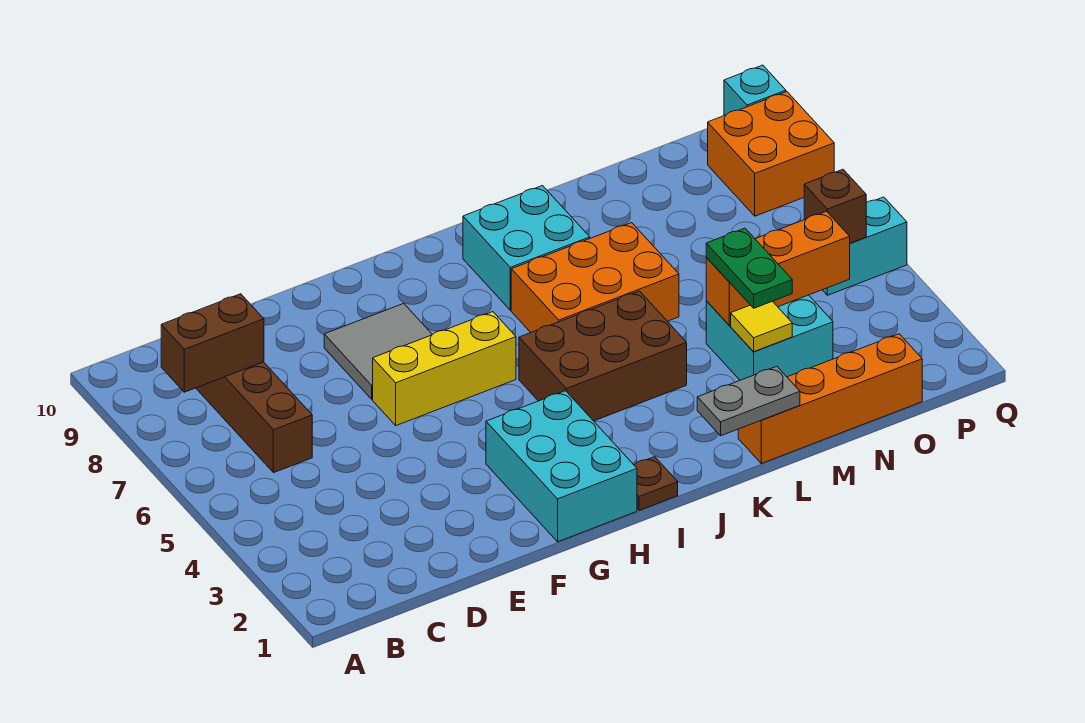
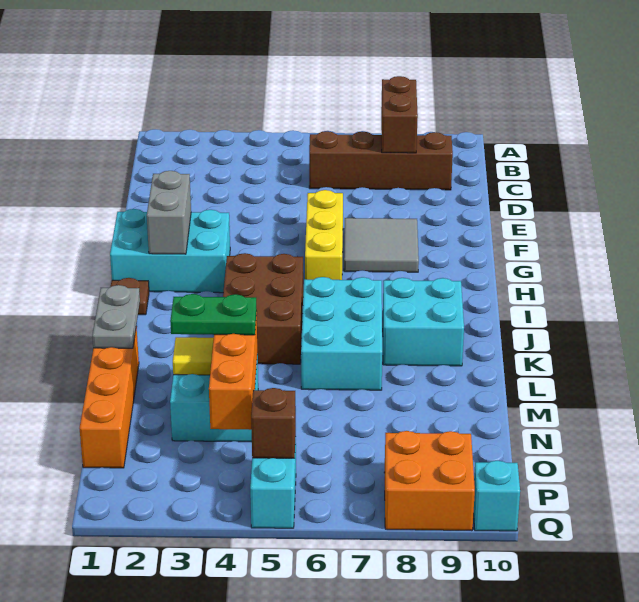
none -> grey brick G2:H2 level 2
orange brick J6:L7 level 1 -> cyan brick J6:L7 level 1

